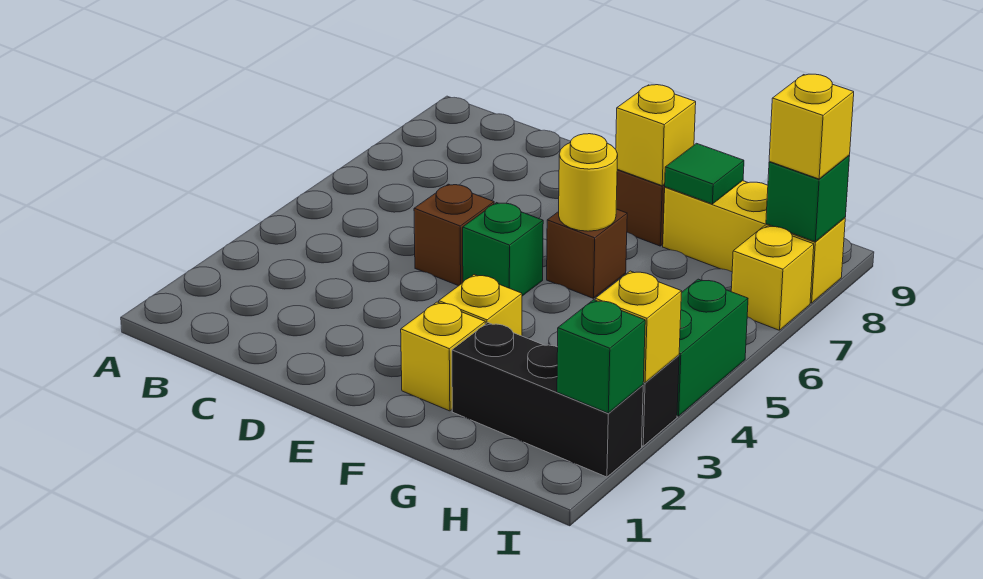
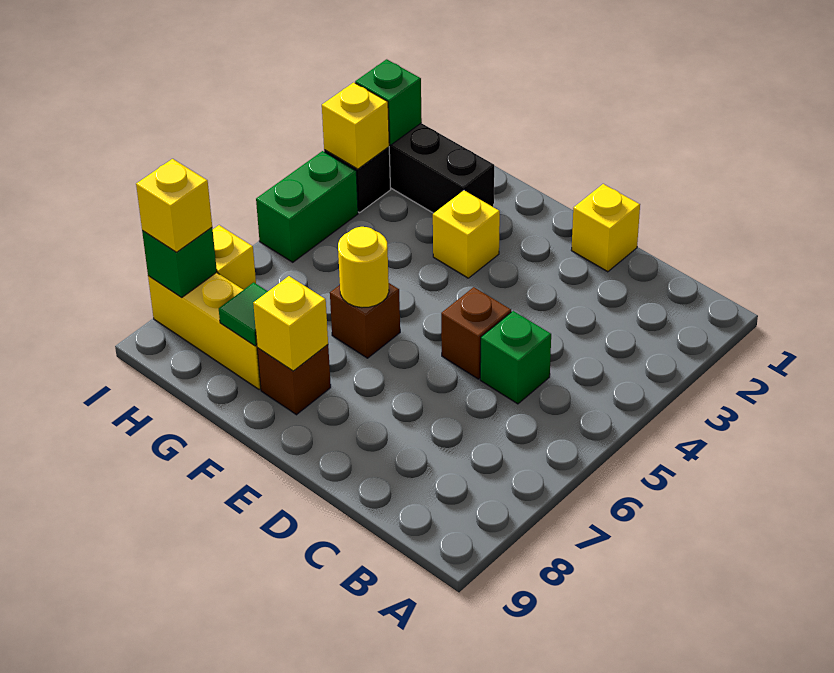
green brick E5 level 1 -> green brick C5 level 1
yellow brick F2 level 1 -> yellow brick D1 level 1

